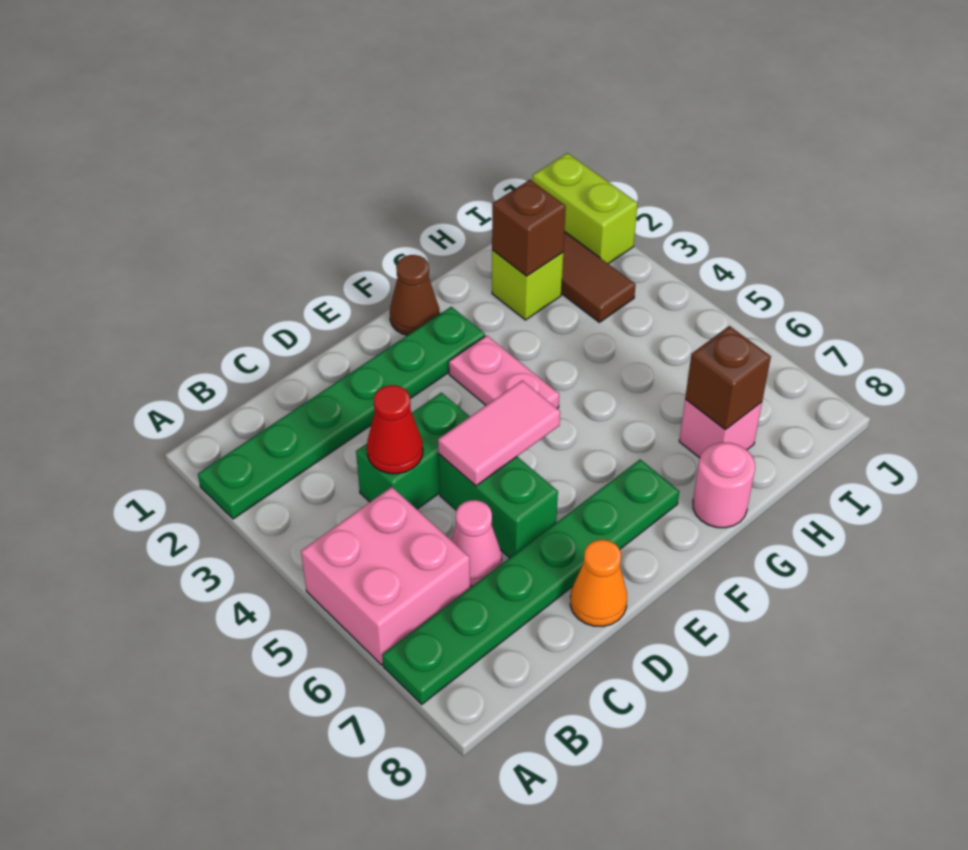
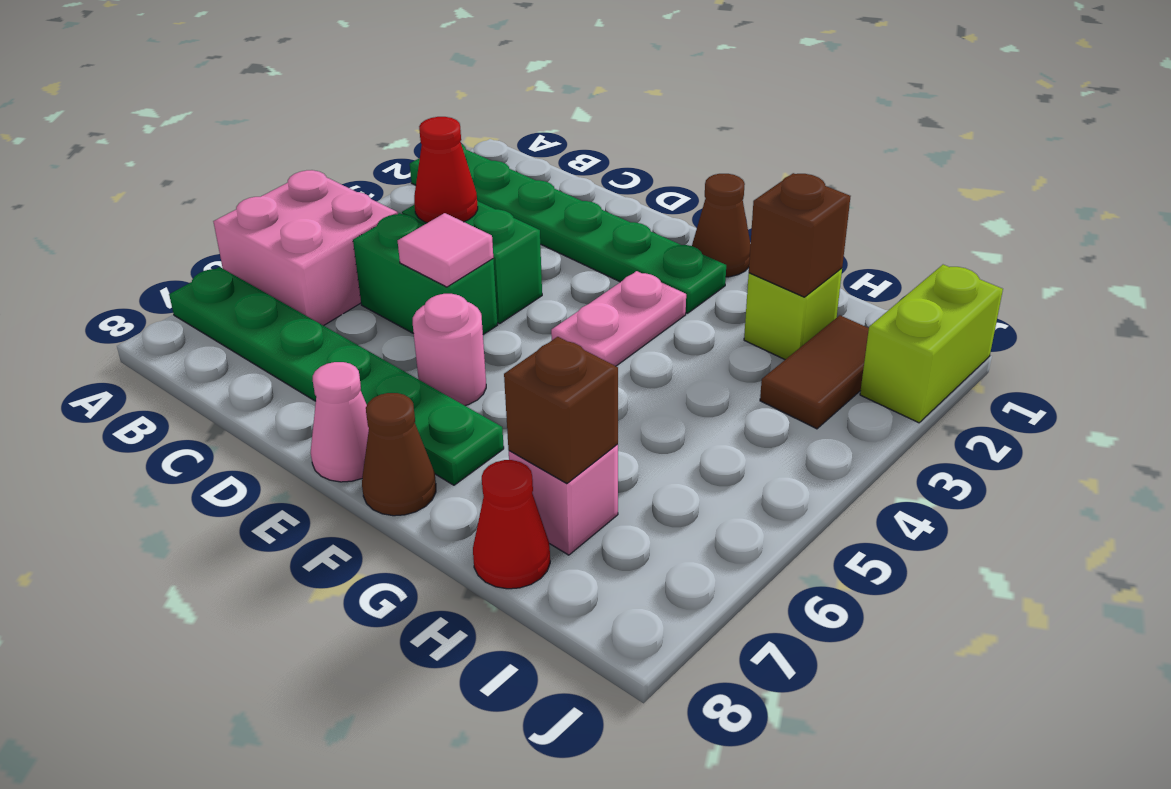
pink cone C6 level 1 -> pink cone E8 level 1
green brick D5:D6 level 1 -> green brick C5:D5 level 1
pink tile D5:E5 level 2 -> pink tile D5 level 2
orange cone D8 level 1 -> none
none -> brown cone F8 level 1
pink round brick G8 level 1 -> pink round brick E6 level 1
none -> red cone H8 level 1

